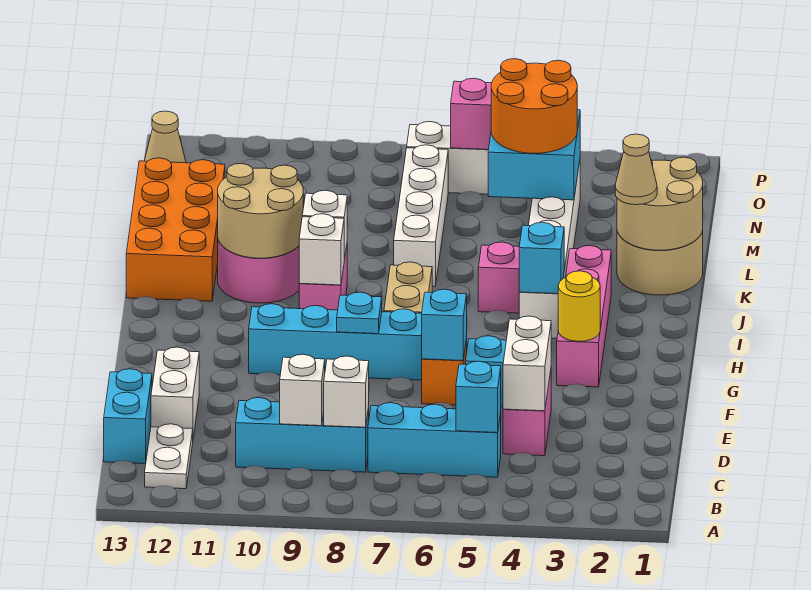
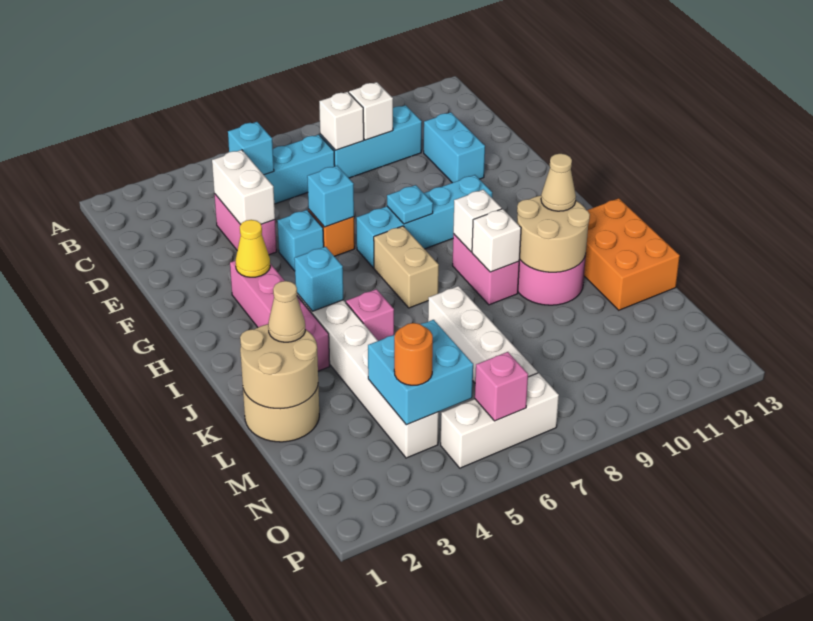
white plate B12:C12 level 1 -> none
cyan brick C13:D13 level 1 -> cyan brick D11:E11 level 1
white brick D12:E12 level 1 -> none
yellow round brick G3 level 2 -> yellow cone G3 level 2
orange brick J12:M13 level 1 -> orange brick J12:L13 level 1
orange round brick M4:N5 level 3 -> orange round brick N4 level 3
tan cone O13 level 1 -> tan cone J11 level 3

